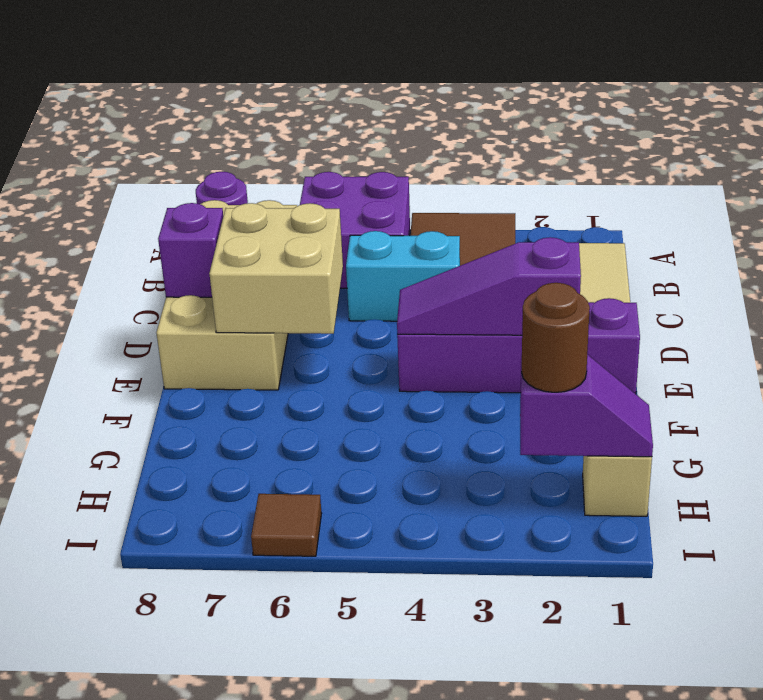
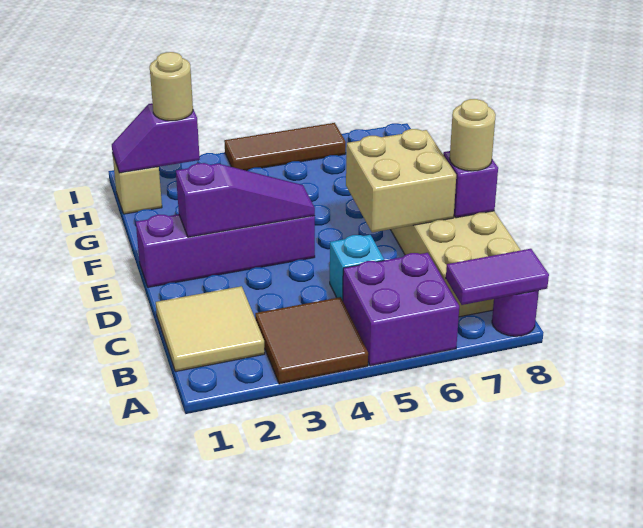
none -> purple tile A7:A8 level 2
cyan brick C4:C5 level 1 -> cyan brick C5 level 1
none -> tan round brick D8 level 3
brown round brick H2 level 3 -> tan round brick H2 level 3
brown tile I6 level 1 -> brown tile I4:I6 level 1

